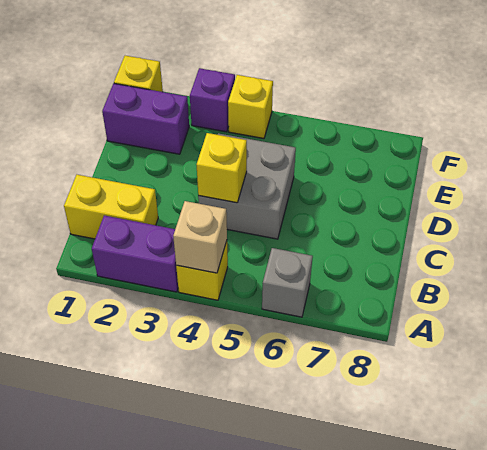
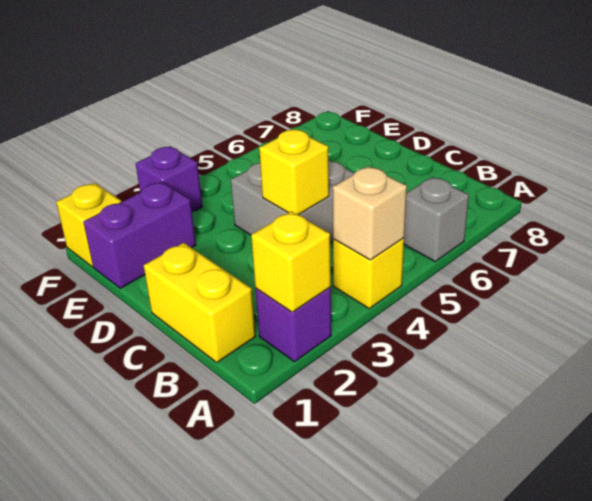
purple brick A2:A3 level 1 -> purple brick A2 level 1
yellow brick B1:B2 level 1 -> yellow brick B1:C1 level 1
yellow brick F4 level 1 -> yellow brick A2 level 2

